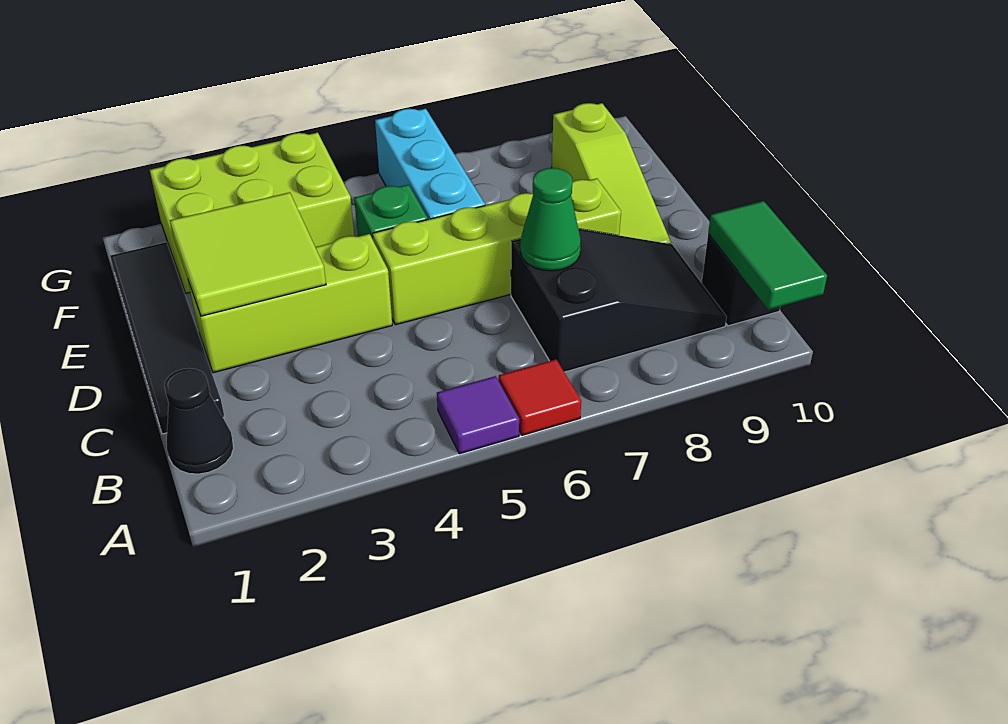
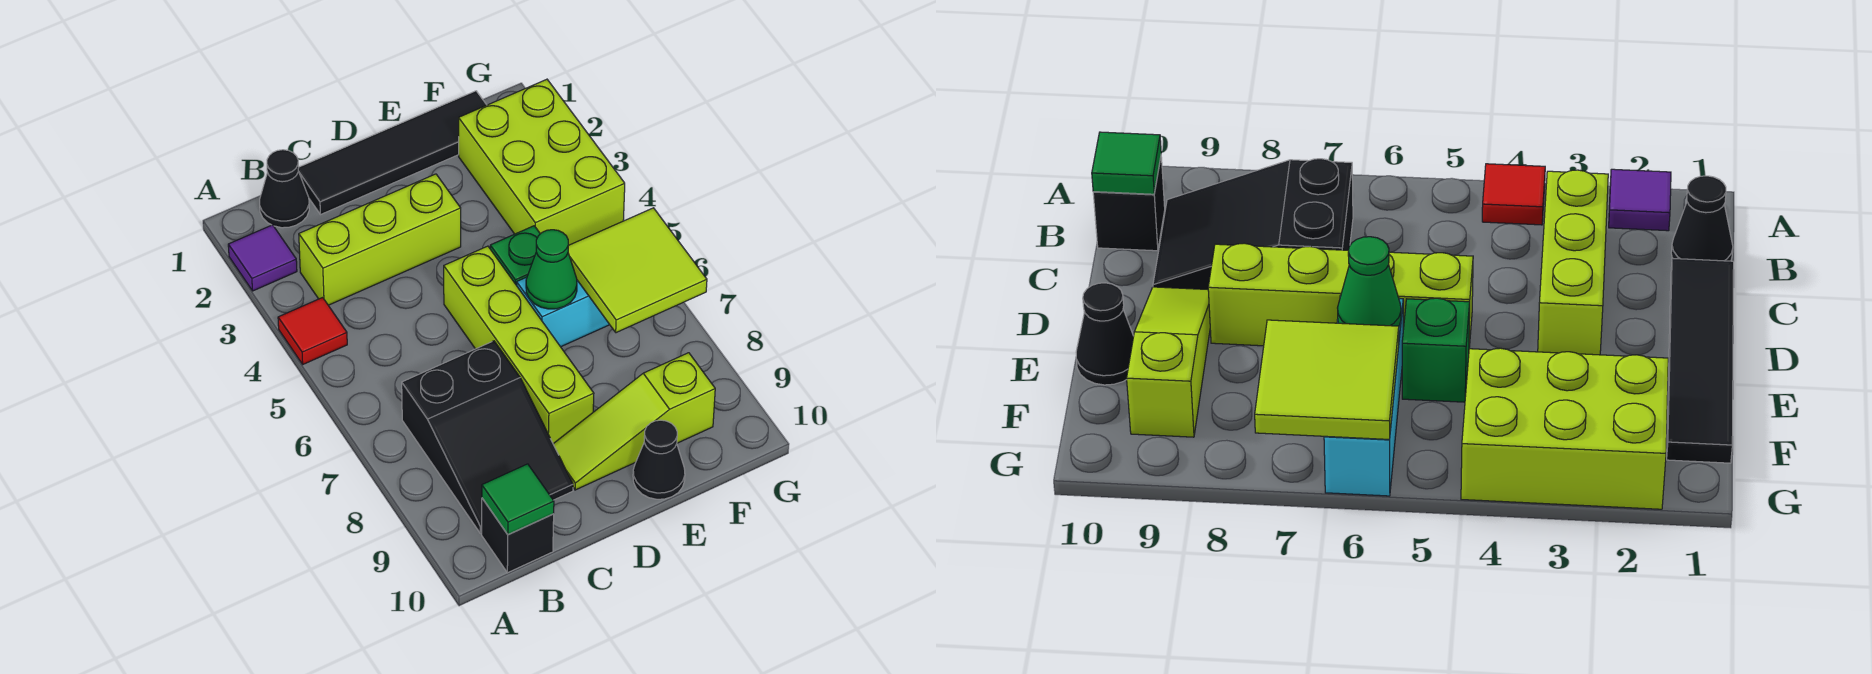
purple tile A5 level 1 -> purple tile A2 level 1
red tile A6 level 1 -> red tile A4 level 1
green tile A10:B10 level 2 -> green tile B10 level 2
green cone C7 level 2 -> green cone E6 level 2
lime brick D2:D4 level 1 -> lime brick B3:D3 level 1
lime tile D2:E3 level 2 -> lime tile F6:G7 level 2
none -> black cone E10 level 1

